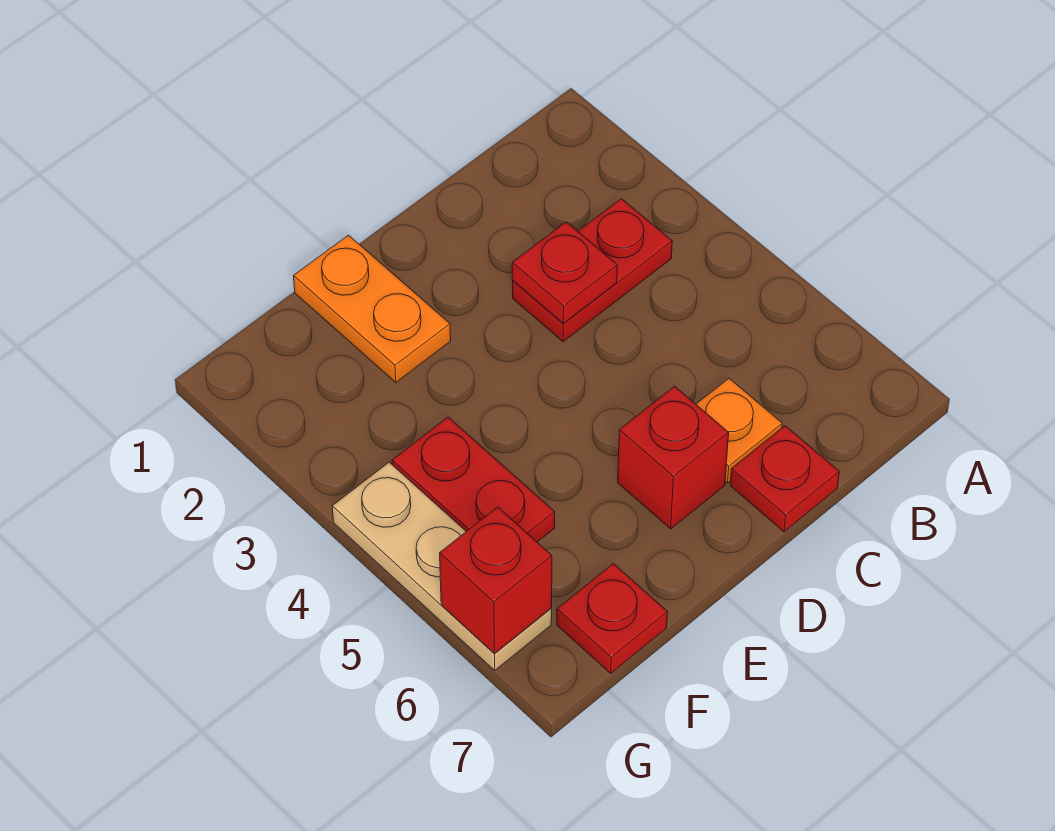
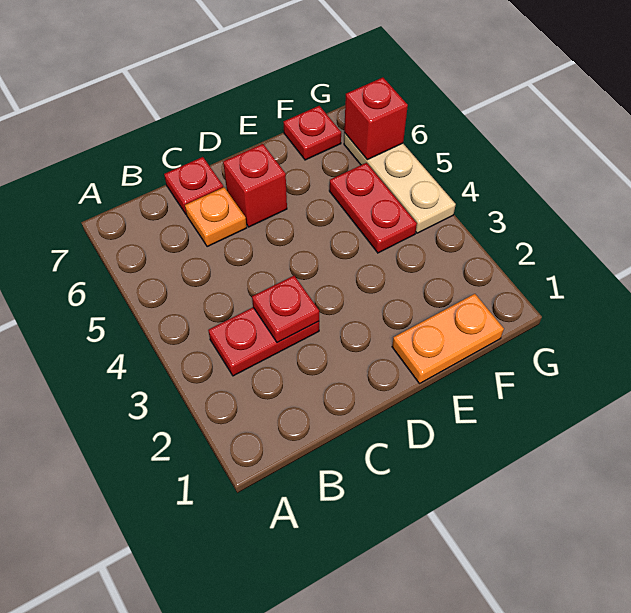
orange plate E1:E2 level 1 -> orange plate E1:F1 level 1

